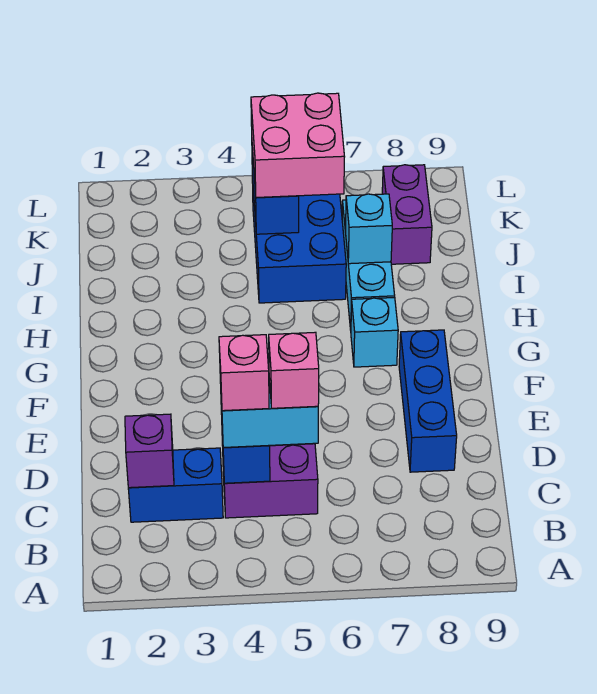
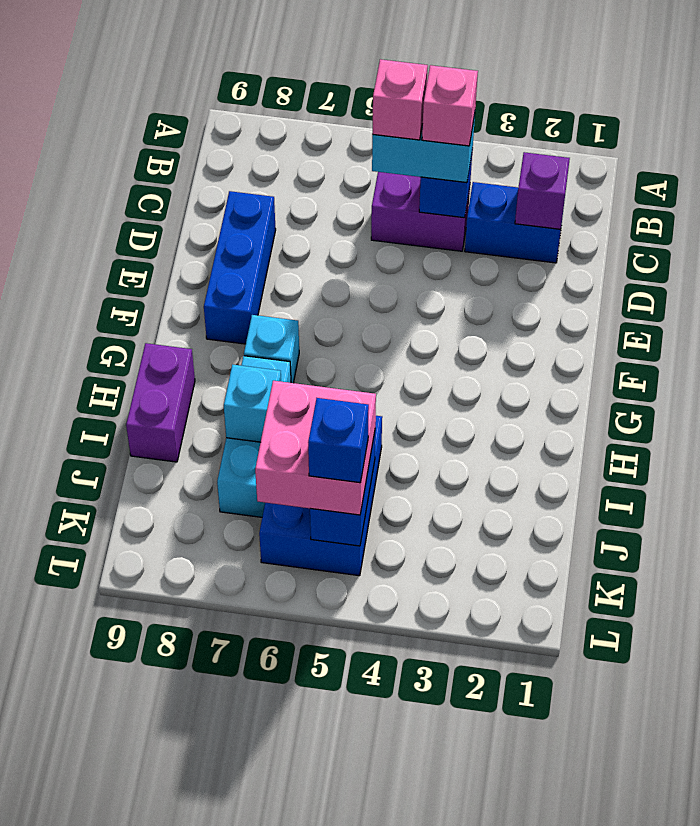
purple brick J8:K8 level 1 -> purple brick H9:I9 level 1
none -> blue brick K5 level 4

